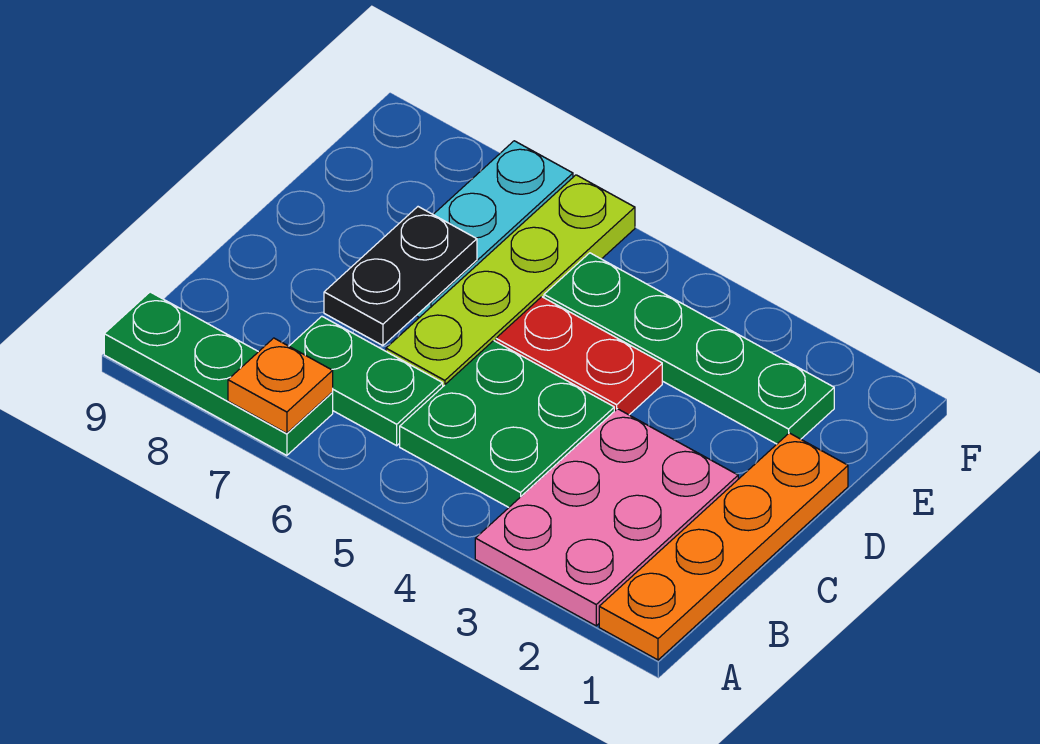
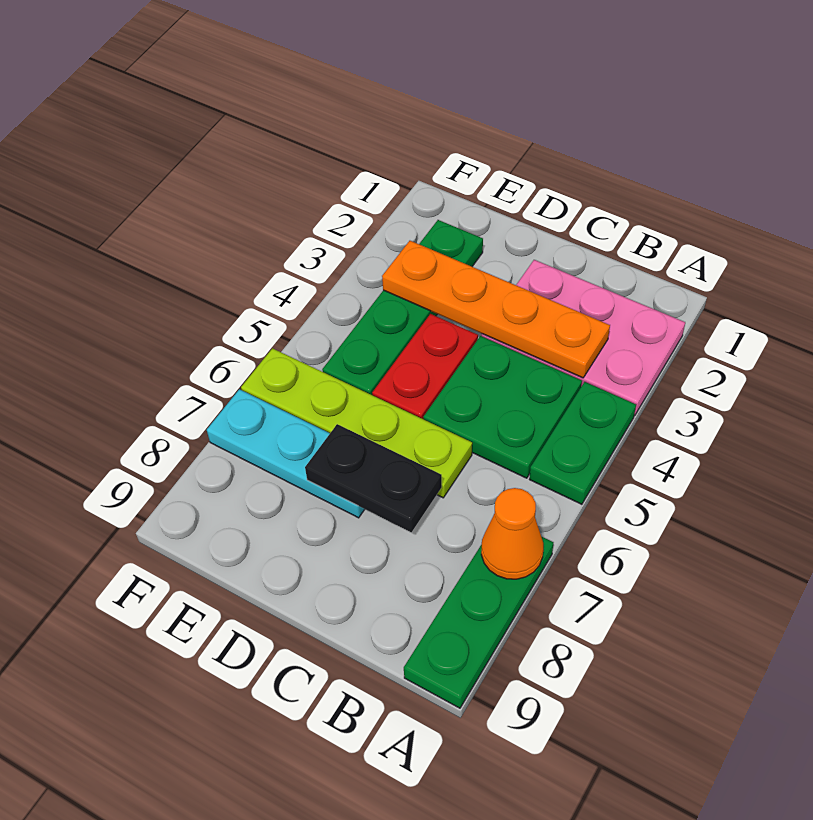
orange plate A1:D1 level 1 -> orange plate B3:E3 level 2
orange plate A7 level 2 -> orange cone A7 level 2
green plate B6:B7 level 1 -> green plate A4:A5 level 1

